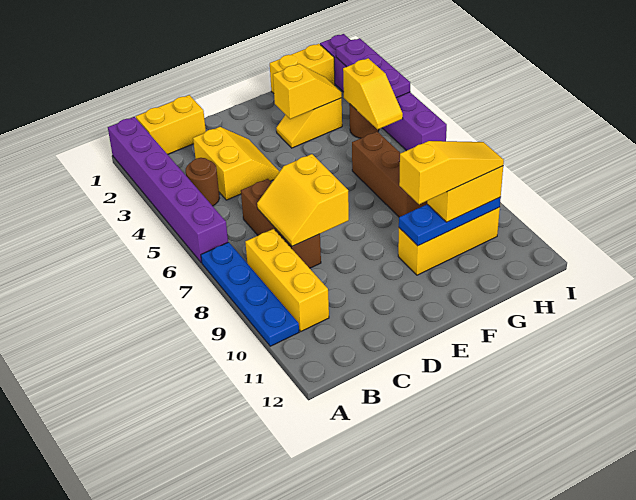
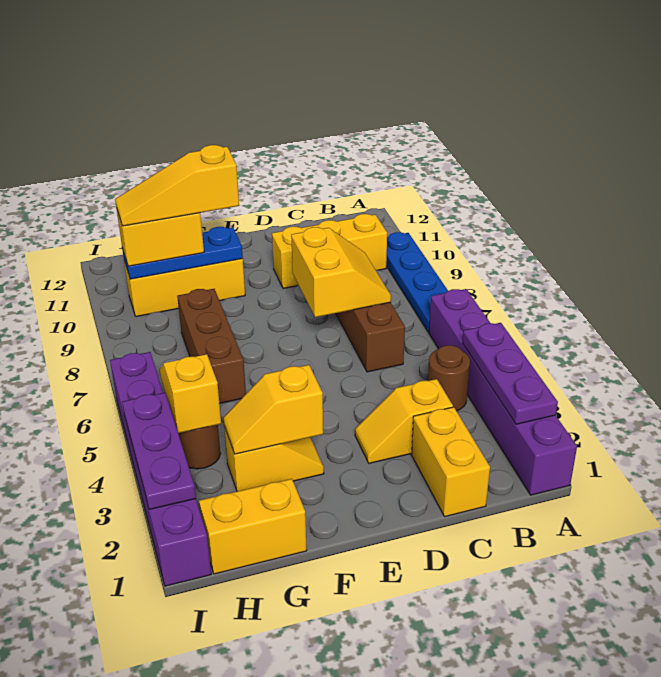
none -> purple plate A2:A4 level 2
yellow brick B1:C1 level 1 -> yellow brick C1:C2 level 1
yellow brick B8:B10 level 1 -> yellow brick B10:D10 level 1
yellow slope C3:D4 level 1 top C -> yellow slope C3:D3 level 1 top C

